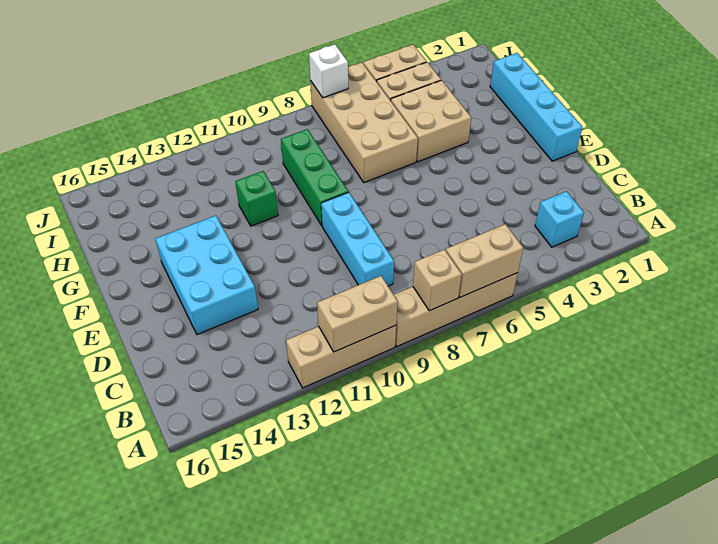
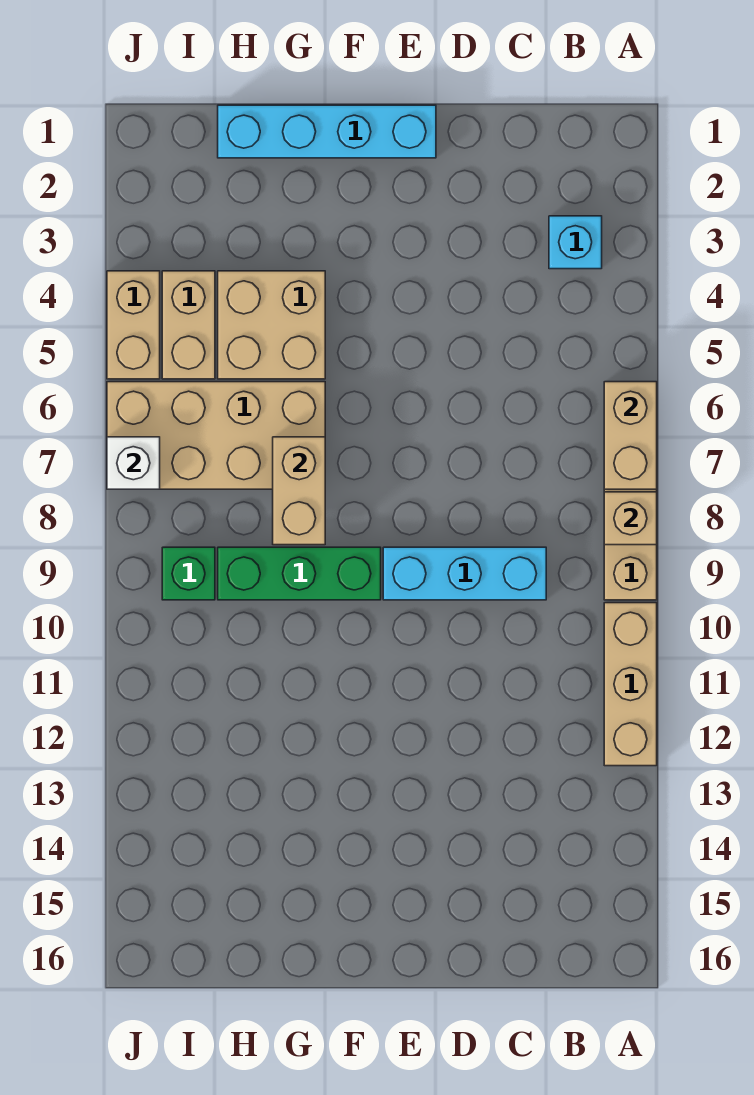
tan brick A10:A11 level 2 -> tan brick G7:G8 level 2
cyan brick D13:F14 level 1 -> none
green brick G11 level 1 -> green brick I9 level 1

